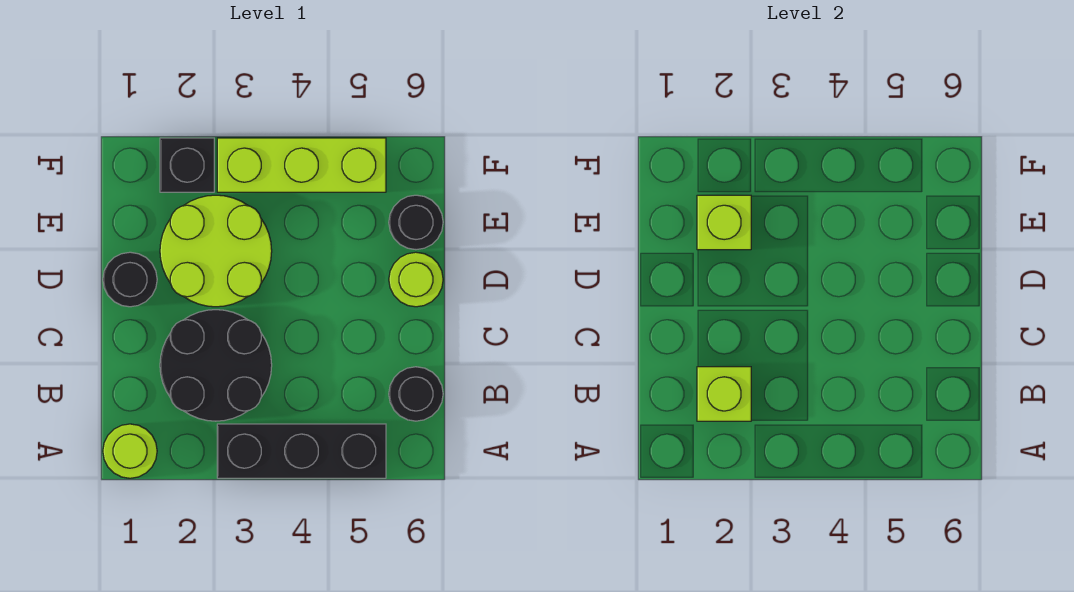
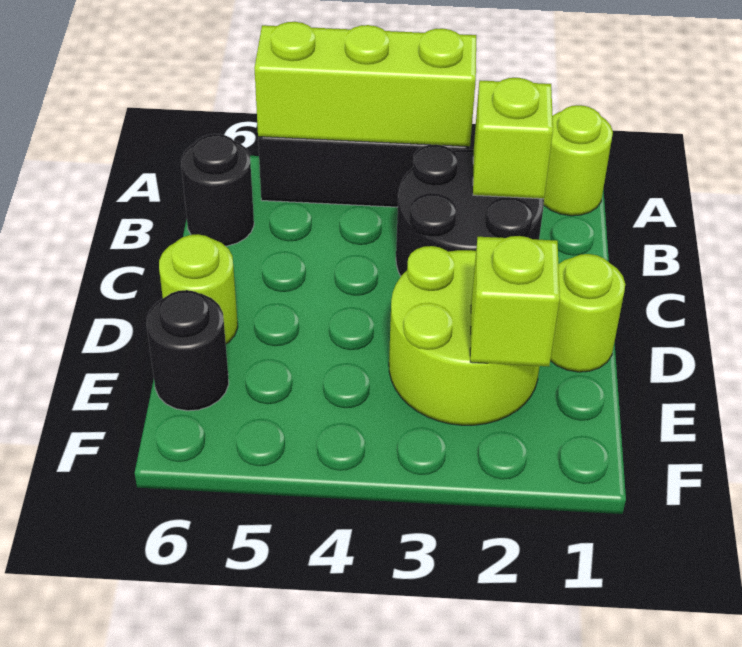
black round brick D1 level 1 -> lime round brick D1 level 1
black brick F2 level 1 -> none
lime brick F3:F5 level 1 -> lime brick A3:A5 level 2

